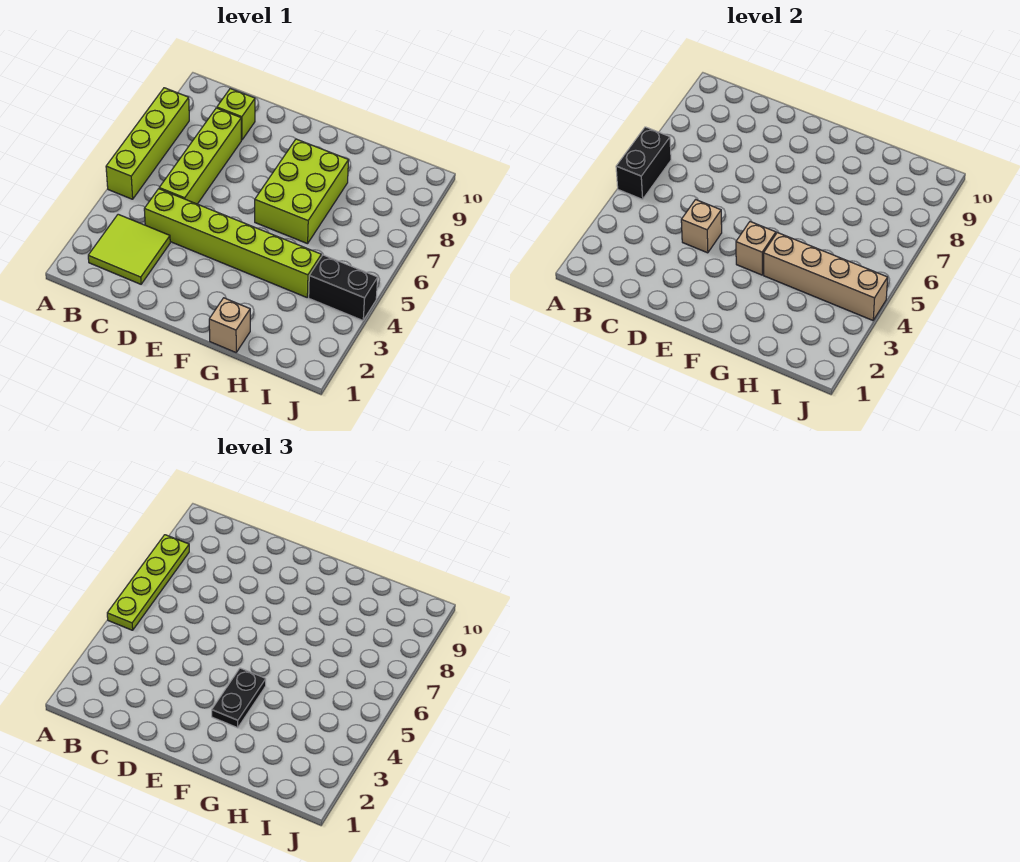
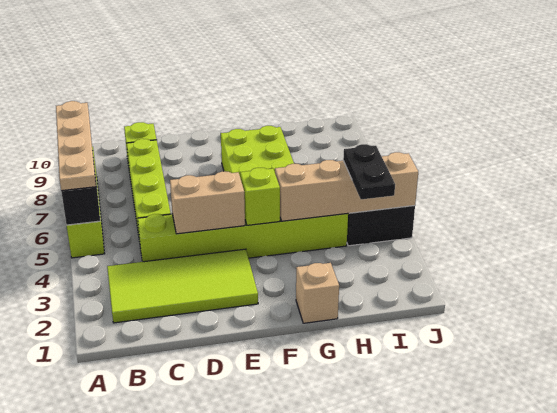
lime plate A5:A8 level 3 -> tan plate A5:A8 level 3
lime tile B2:C3 level 1 -> lime tile B2:E3 level 1
tan brick D4 level 2 -> tan brick D4:E4 level 2
black plate F3:F4 level 3 -> black plate I3:I4 level 3
tan brick F4 level 2 -> lime brick F4 level 2

